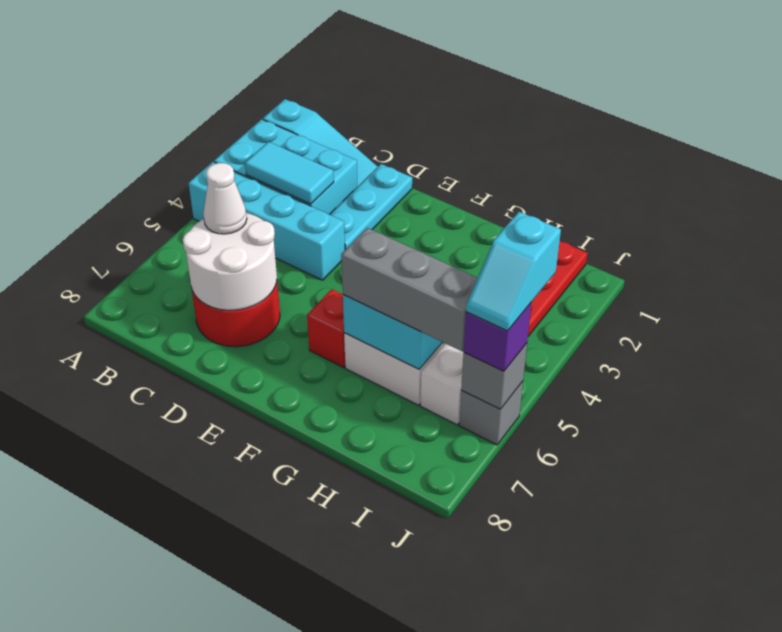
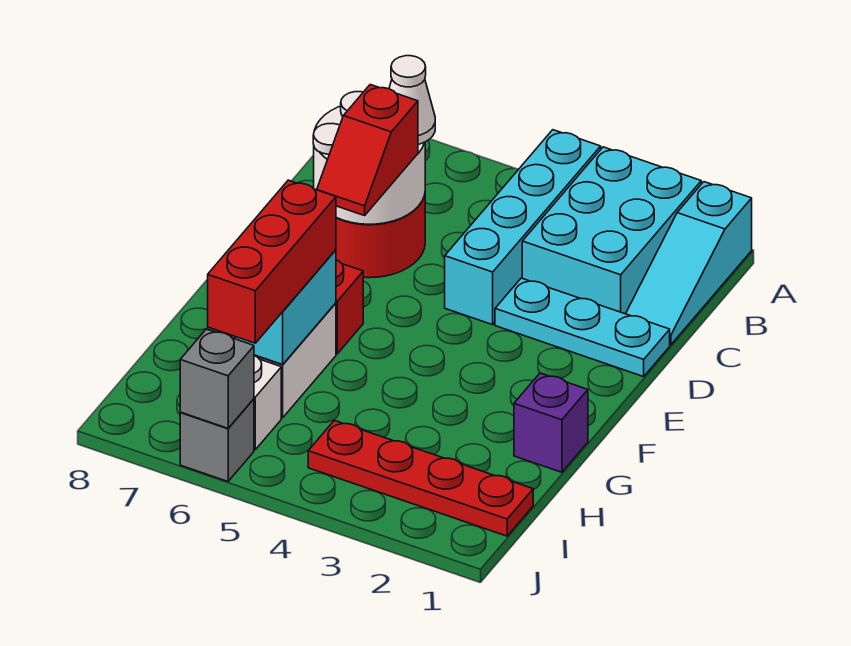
cyan tile B3:C3 level 2 -> none
none -> red slope D6:E6 level 3 top D
grey brick G6:I6 level 3 -> red brick G6:I6 level 3
cyan slope J5:J6 level 4 top 5 -> none
purple brick J6 level 3 -> purple brick G1 level 1

